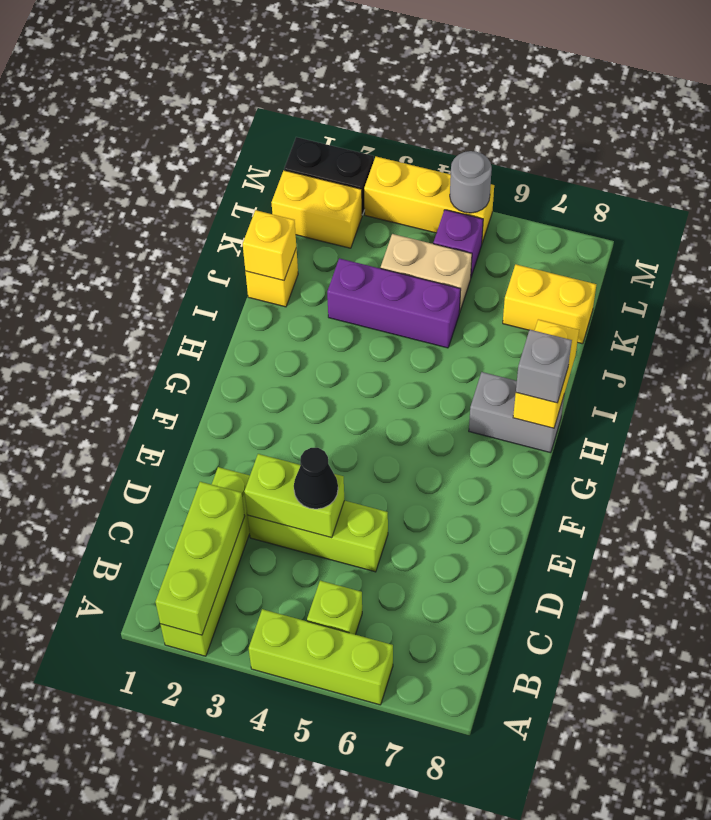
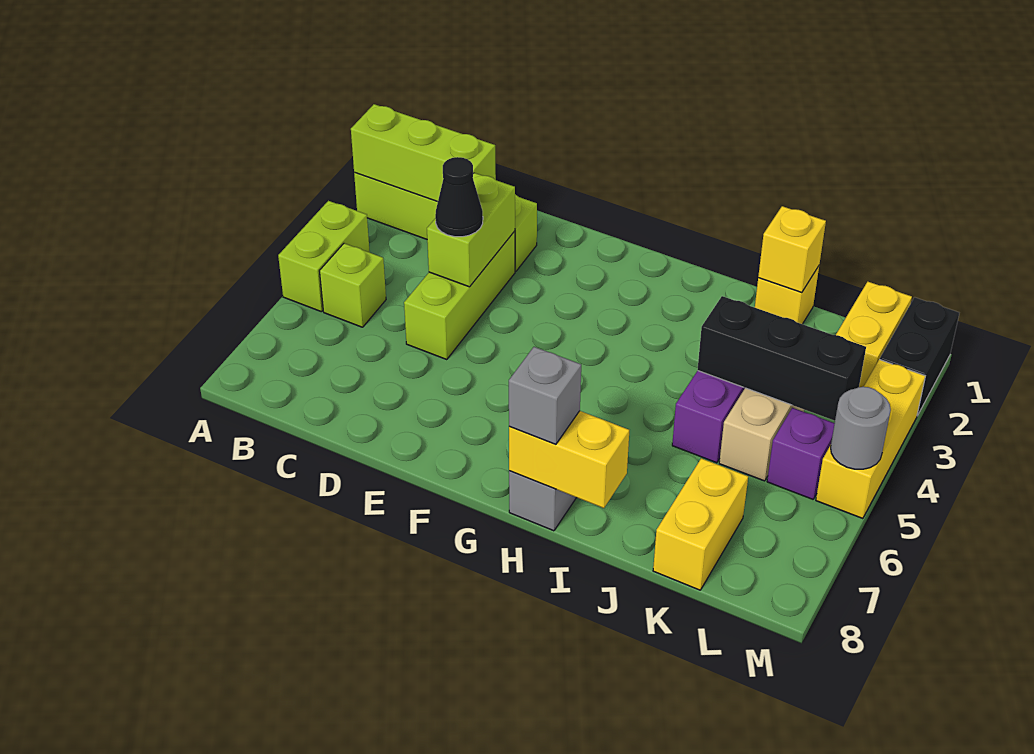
lime brick A4:A6 level 1 -> lime brick A4:A5 level 1
none -> black brick J4:L4 level 2

